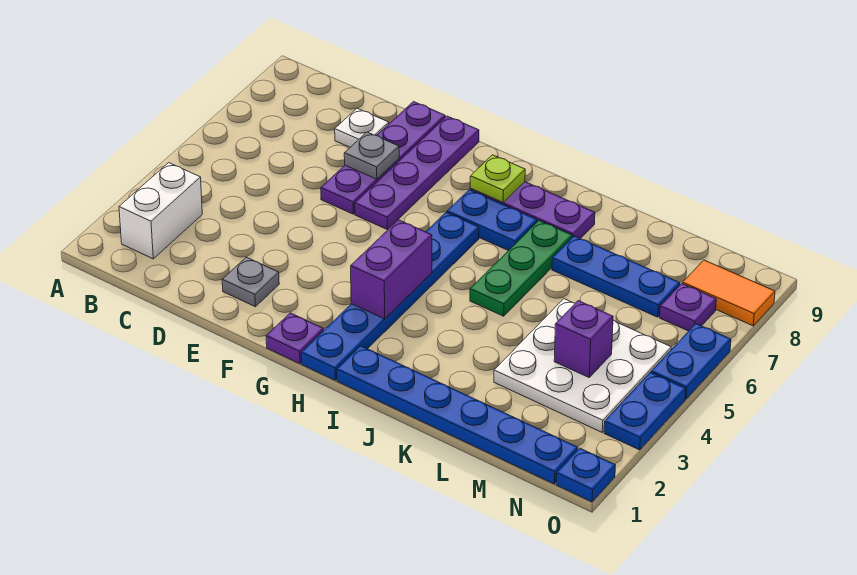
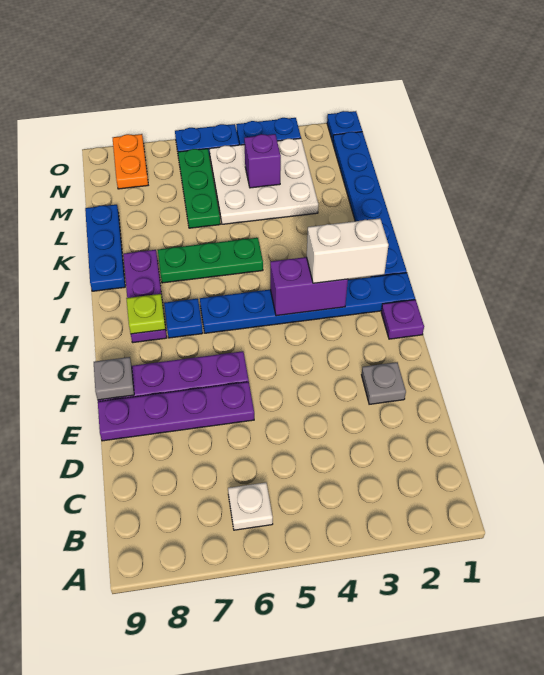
white brick B2:B3 level 1 -> white brick H2:H3 level 3
white plate D8 level 1 -> white plate B6 level 1
grey plate E7 level 2 -> grey plate F9 level 2
blue plate H7:I7 level 1 -> blue plate H7 level 1
blue plate K7:M7 level 1 -> blue plate J9:L9 level 1
none -> green plate L6:N6 level 1
purple plate N7 level 1 -> none
orange tile N8:O8 level 1 -> orange plate N8:O8 level 1

